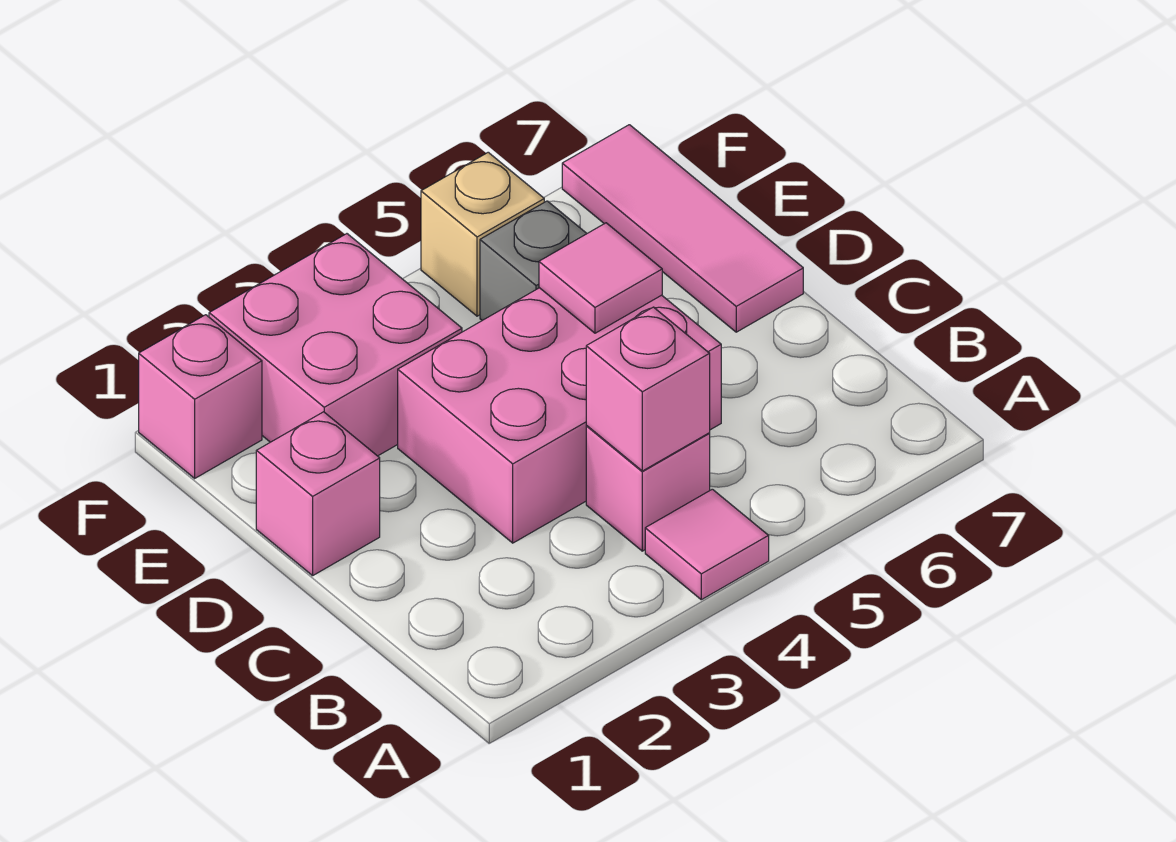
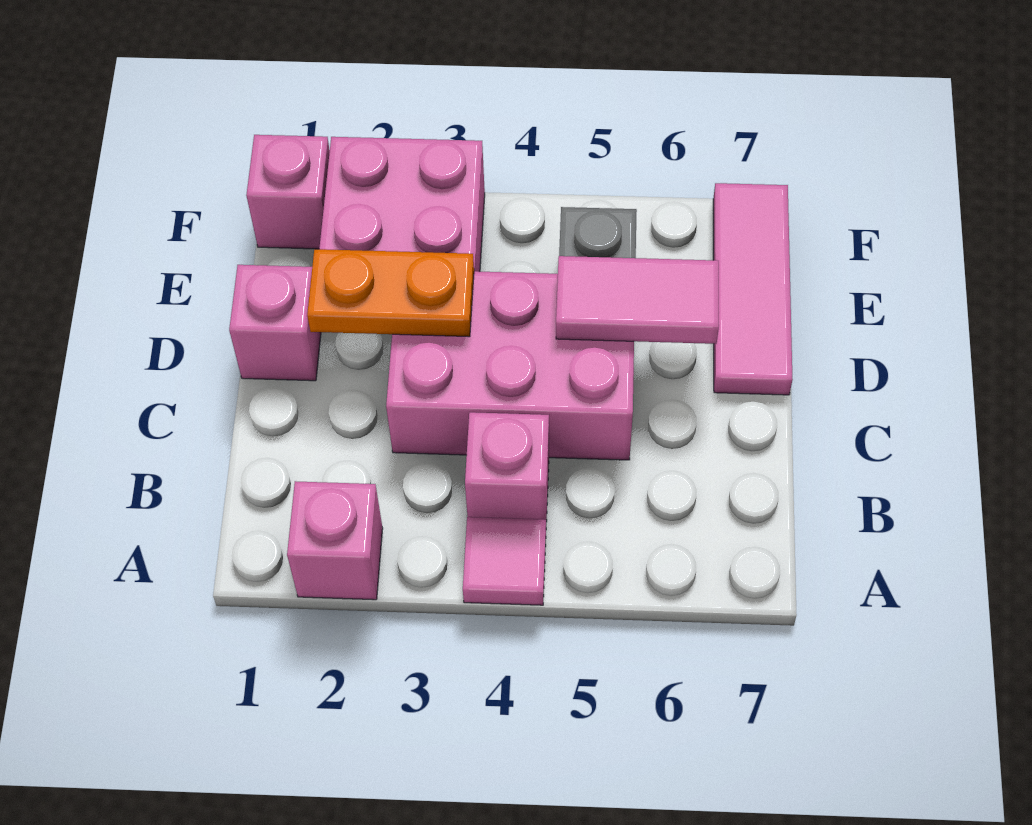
pink brick B4 level 2 -> pink brick A2 level 1
none -> orange plate D2:D3 level 2
pink tile D5 level 2 -> pink tile D5:D6 level 2
tan brick F5 level 1 -> none

